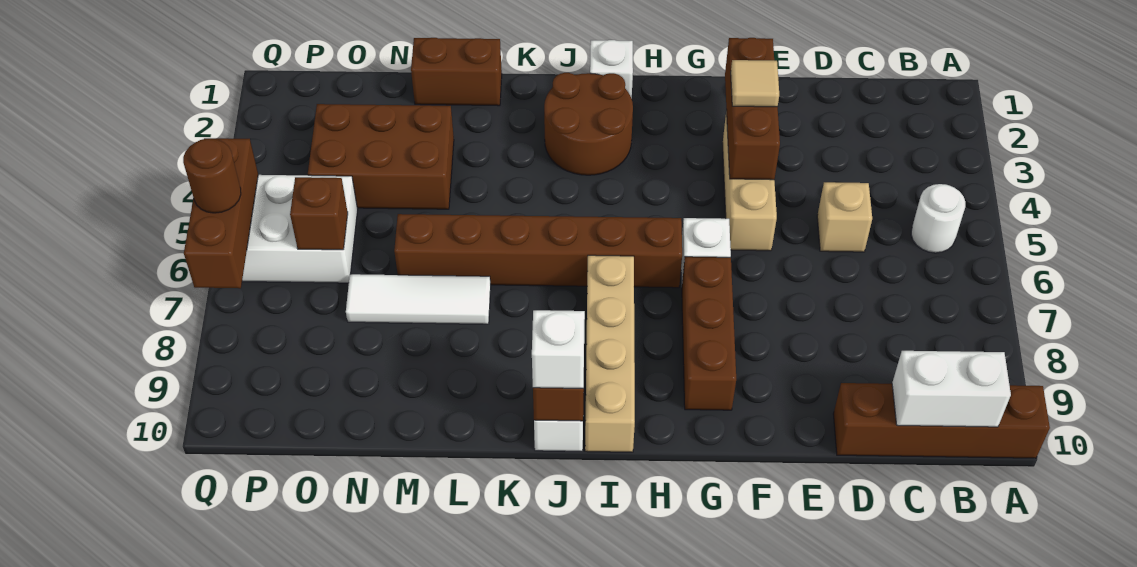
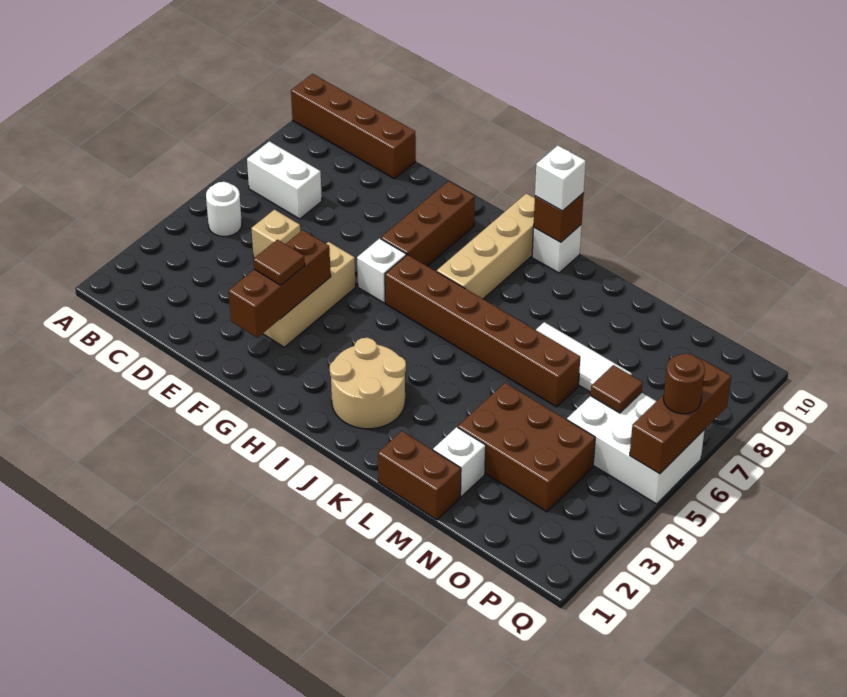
white brick B10:C10 level 2 -> white brick B7:C7 level 1
tan tile F3 level 3 -> brown tile F3 level 3
white brick I1 level 1 -> white brick M2 level 1
brown round brick I2:J3 level 1 -> tan round brick I2:J3 level 1
brown brick O6 level 2 -> brown tile O6 level 2

